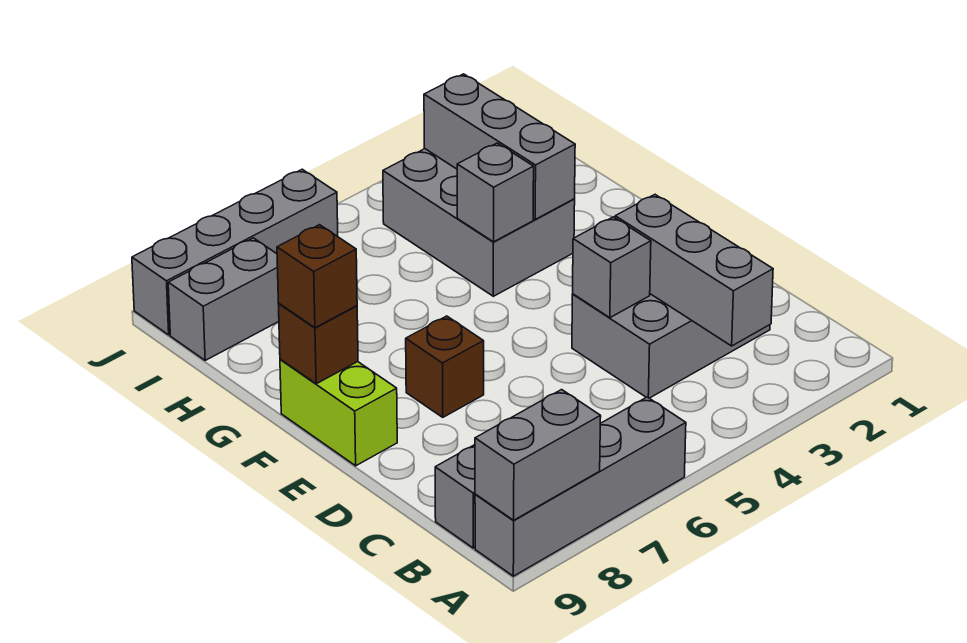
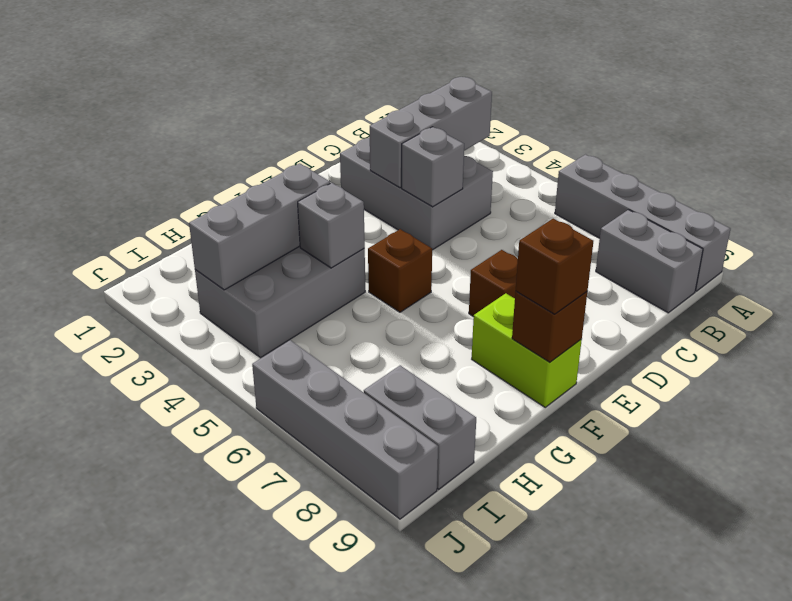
grey brick A8:A9 level 2 -> none
lime brick E9:F9 level 1 -> lime brick F8:F9 level 1
none -> brown brick F5 level 1

